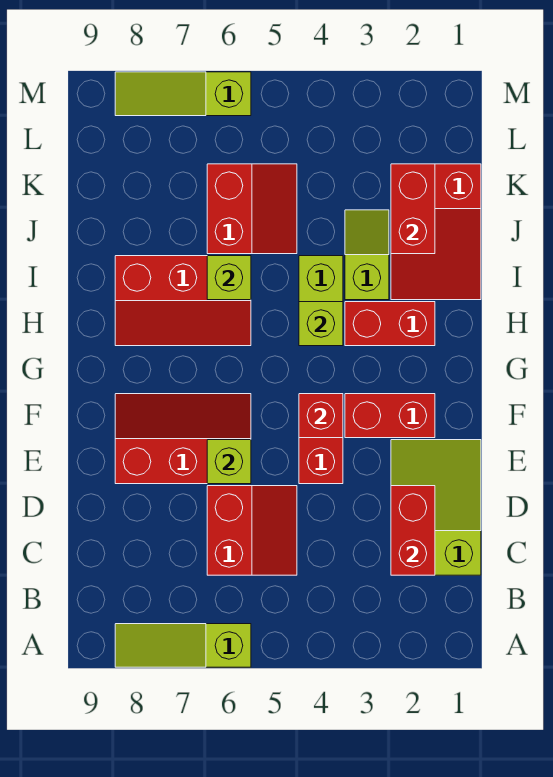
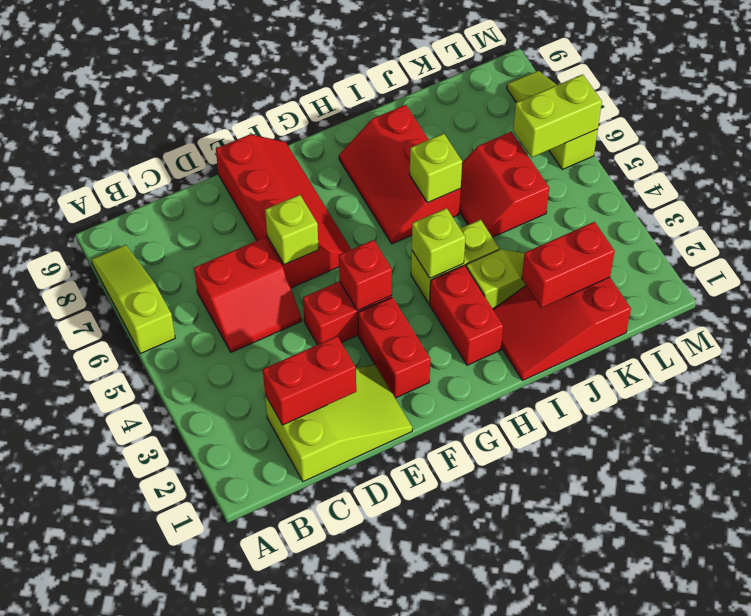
red slope E6:F8 level 1 top E -> red slope E6:F9 level 1 top E
red slope J5:K6 level 1 top 6 -> red slope J5:K6 level 1 top K
none -> lime brick L6:M6 level 2

